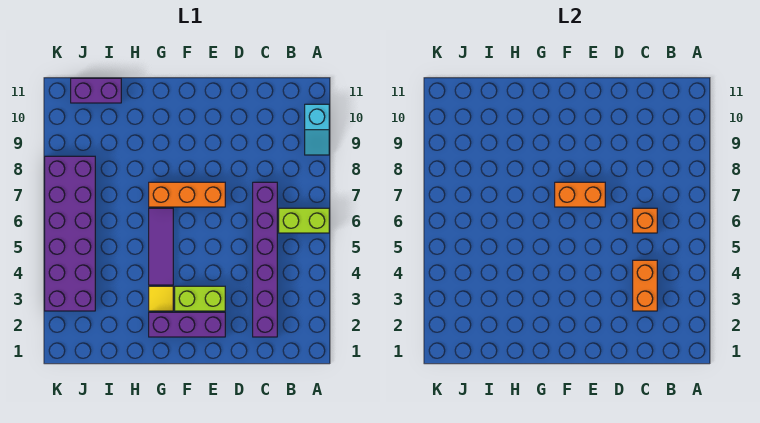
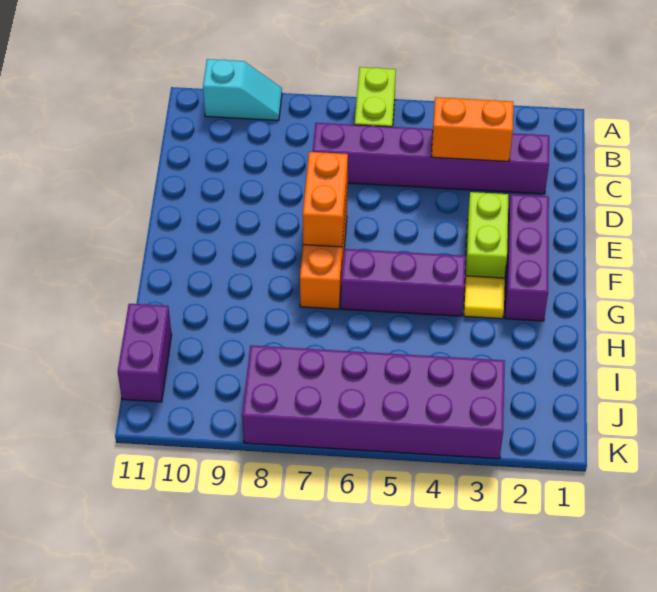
orange brick C6 level 2 -> none
purple tile G4:G6 level 1 -> purple brick G4:G6 level 1

